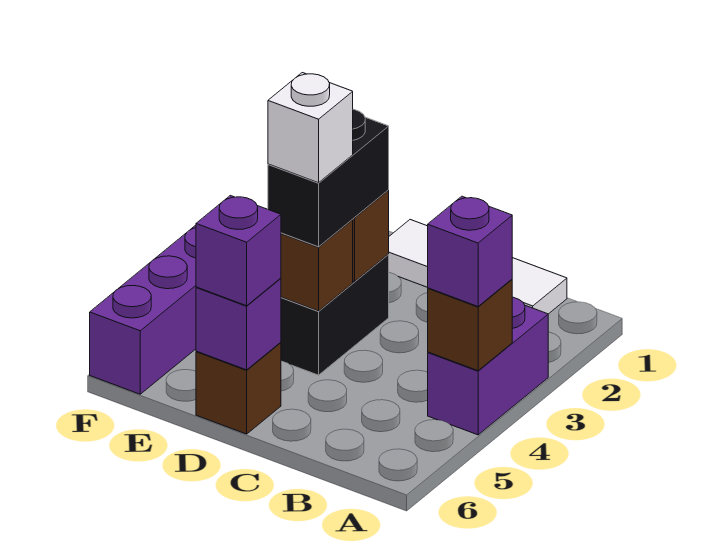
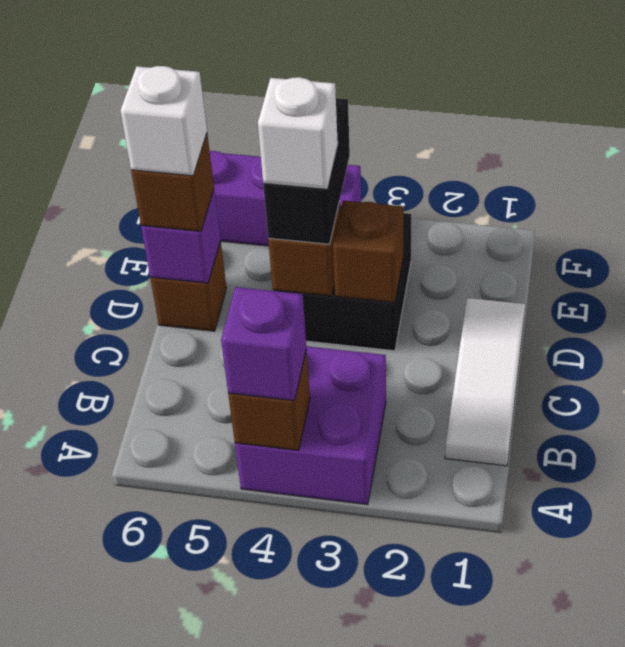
purple brick A3:A4 level 1 -> purple brick A3:B4 level 1
black brick D3:D4 level 3 -> black brick D4:E4 level 3
purple brick D6 level 3 -> brown brick D6 level 3
none -> white brick D6 level 4

